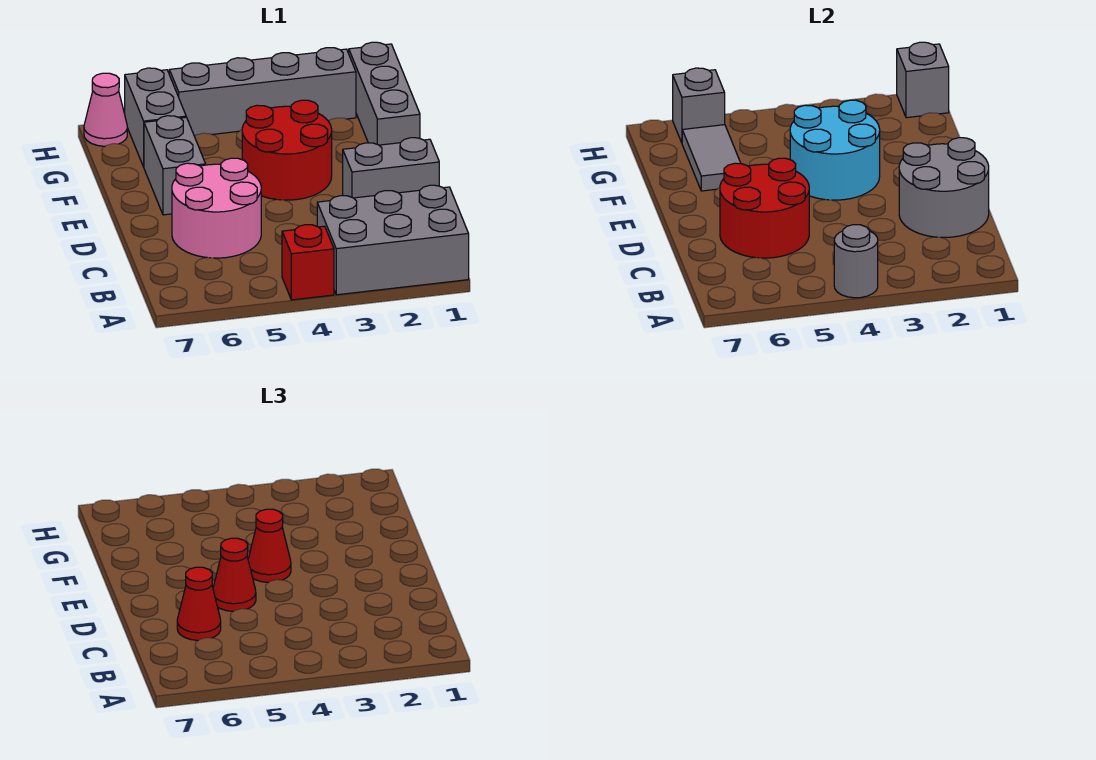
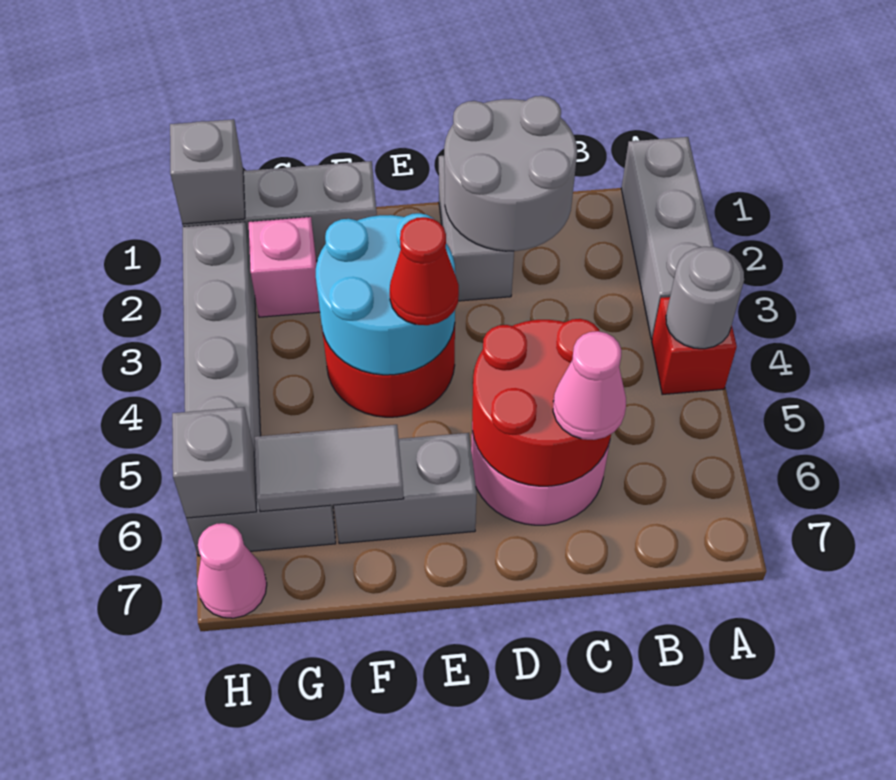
grey brick A1:B3 level 1 -> grey brick A1:A3 level 1
red cone C6 level 3 -> pink cone C6 level 3
red cone D5 level 3 -> none
none -> pink brick G2 level 1

